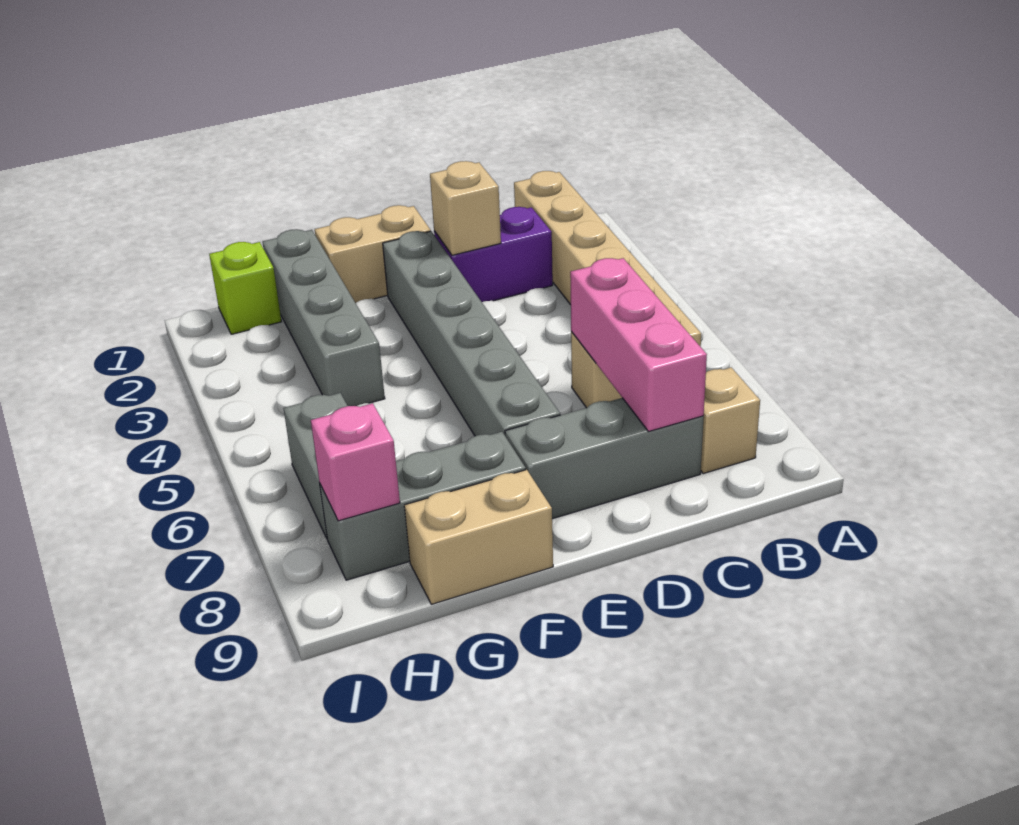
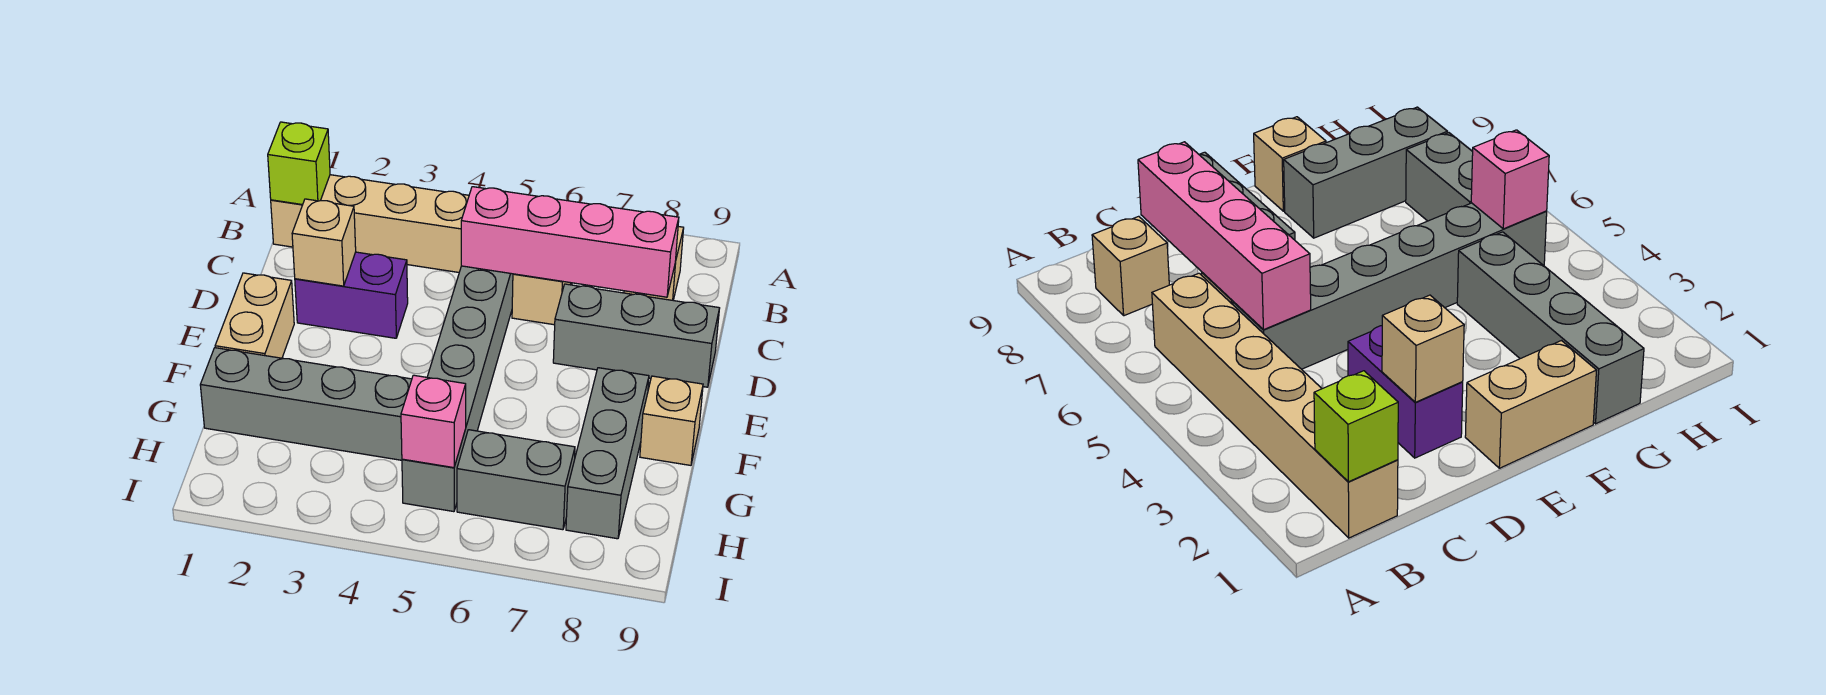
purple brick C2:D2 level 1 -> purple brick D2:D3 level 1
pink brick C6:C8 level 2 -> pink brick C5:C8 level 2
grey brick C8:E8 level 1 -> grey brick D7:D9 level 1
grey brick E2:E7 level 1 -> grey brick C5:H5 level 1
tan brick F9:G9 level 1 -> tan brick F9 level 1
lime brick H1 level 1 -> lime brick B1 level 2
pink brick H8 level 2 -> pink brick H5 level 2

